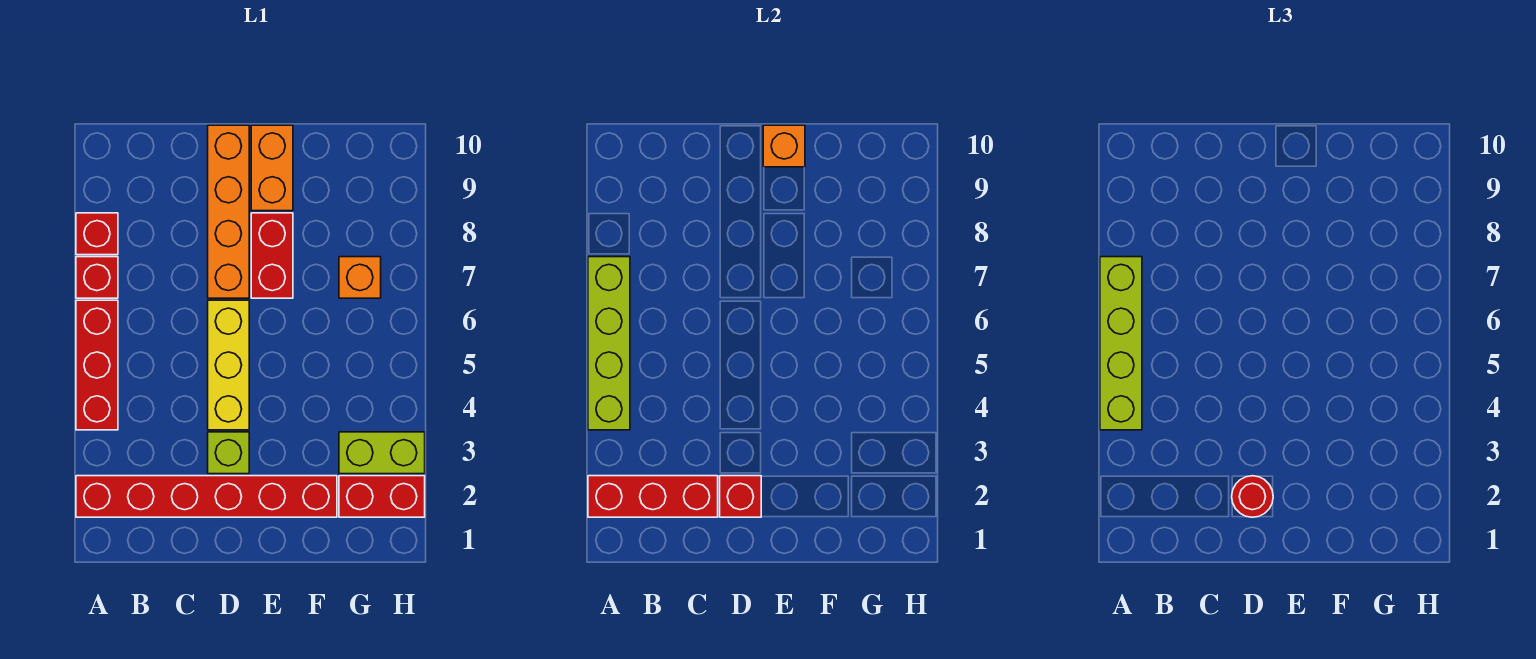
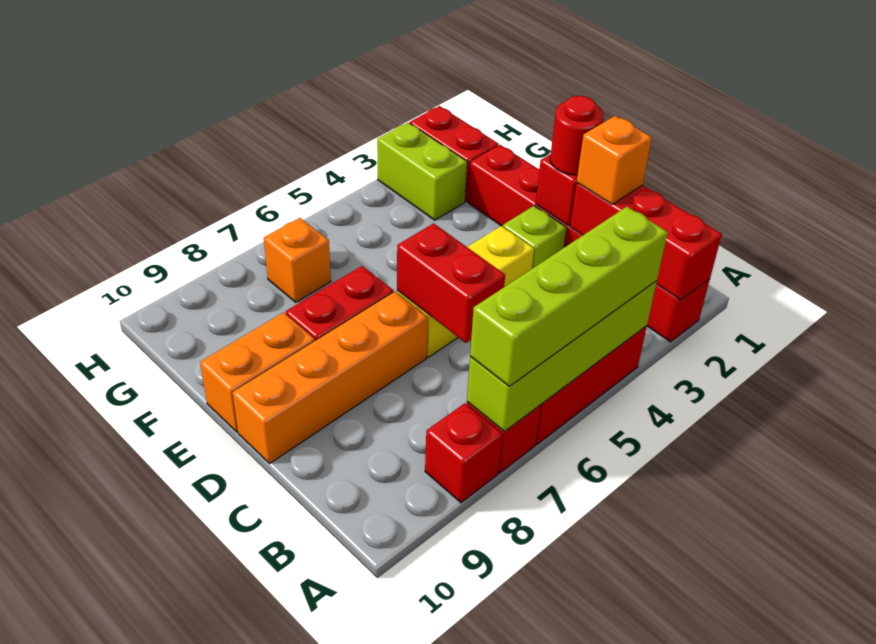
none -> red brick C6:D6 level 2
orange brick E10 level 2 -> orange brick C2 level 3

